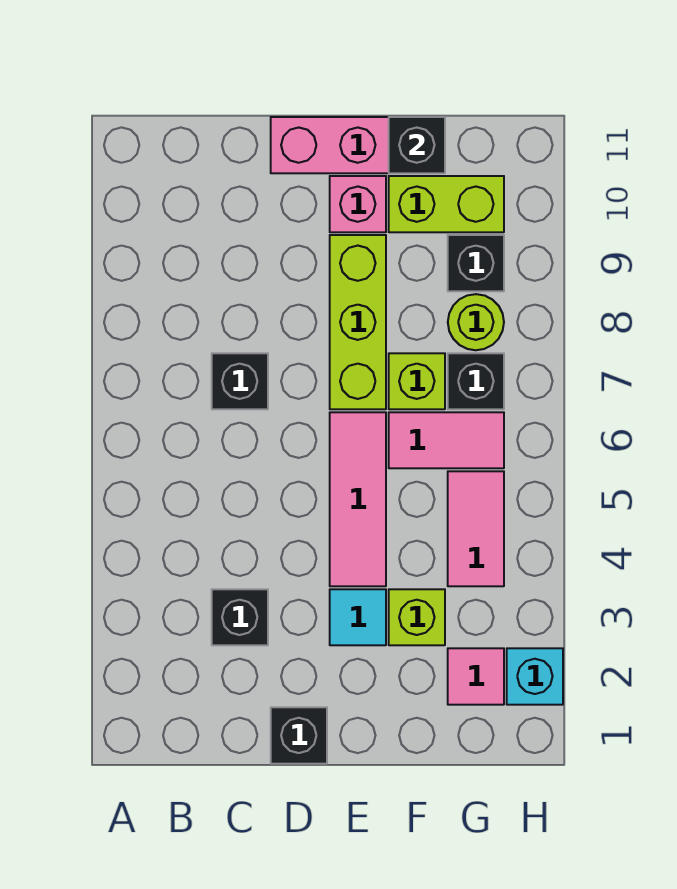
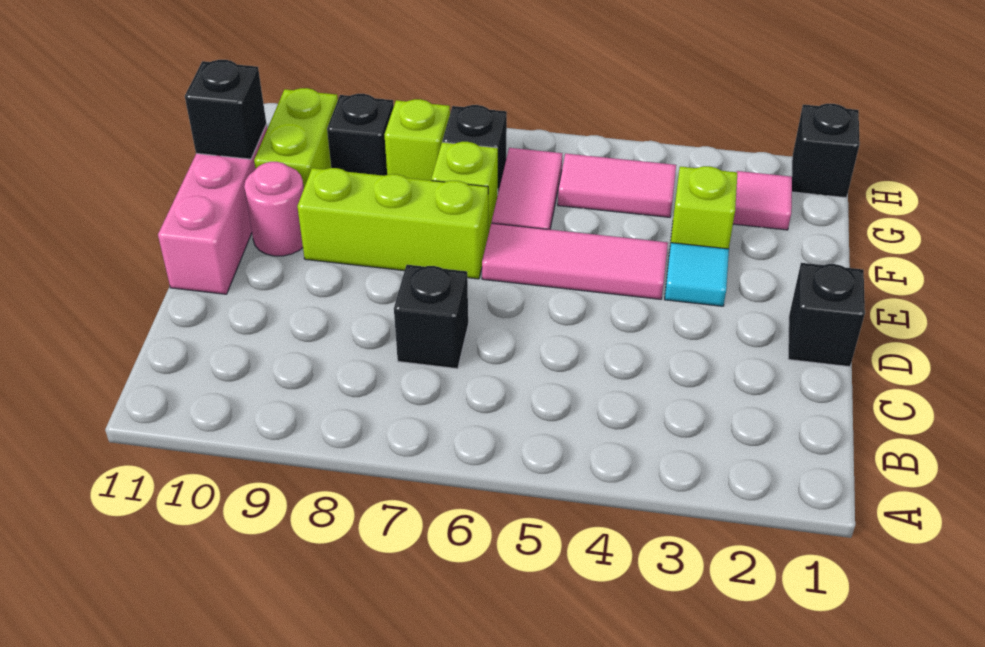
black brick C3 level 1 -> black brick H1 level 1
pink brick E10 level 1 -> pink round brick E10 level 1
lime round brick G8 level 1 -> lime brick G8 level 1
cyan brick H2 level 1 -> none

